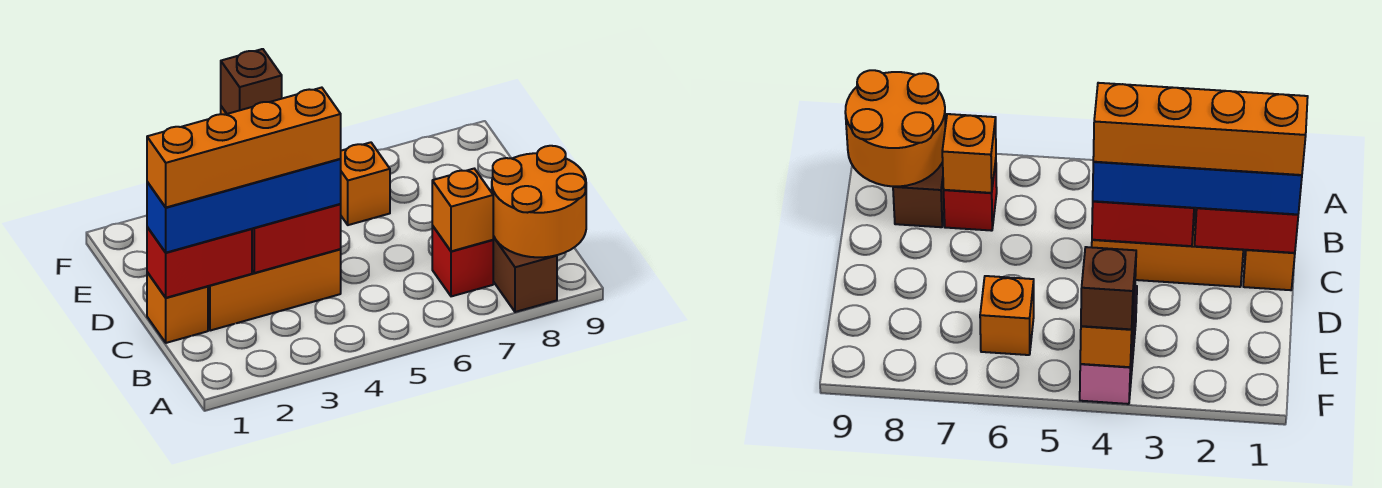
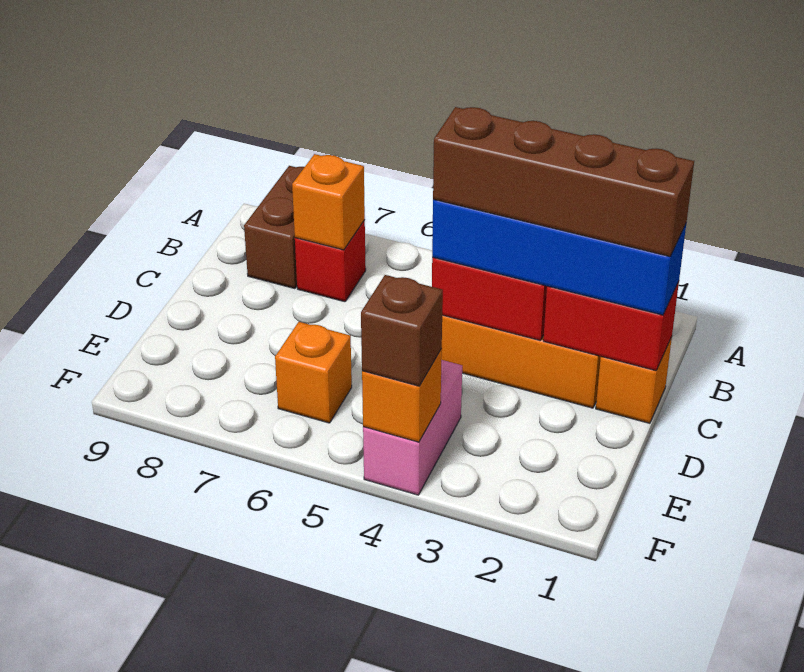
orange round brick A8:B9 level 2 -> none
orange brick C1:C4 level 4 -> brown brick C1:C4 level 4

